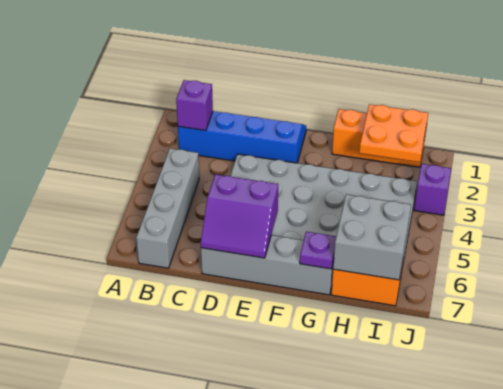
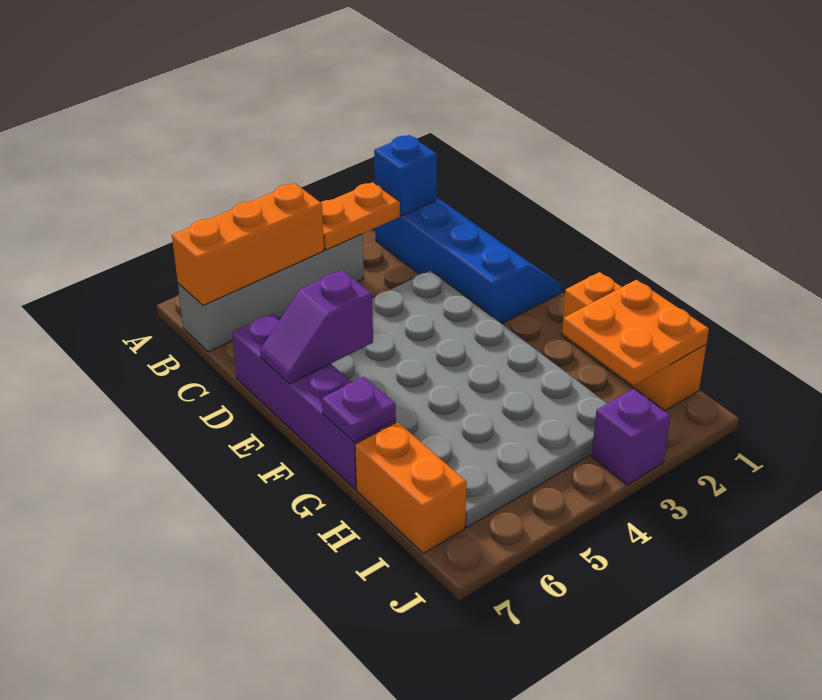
purple brick B2 level 2 -> blue brick B2 level 2
none -> orange plate B3:B4 level 2
none -> orange brick B5:B7 level 2
purple slope D6:E7 level 2 top 6 -> purple slope E6:E7 level 2 top 6
grey brick D7:G7 level 1 -> purple brick D7:G7 level 1
grey brick H6:I7 level 2 -> none

